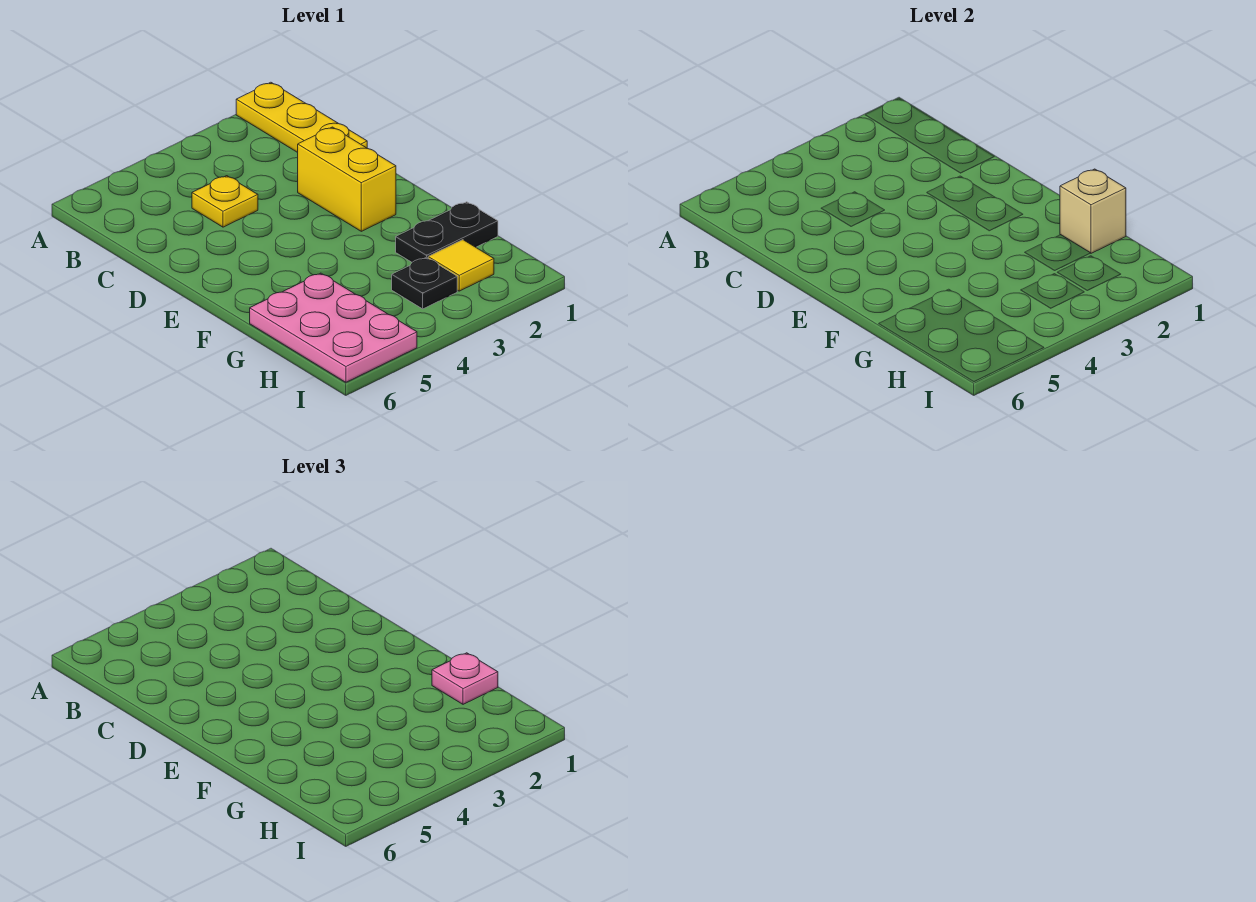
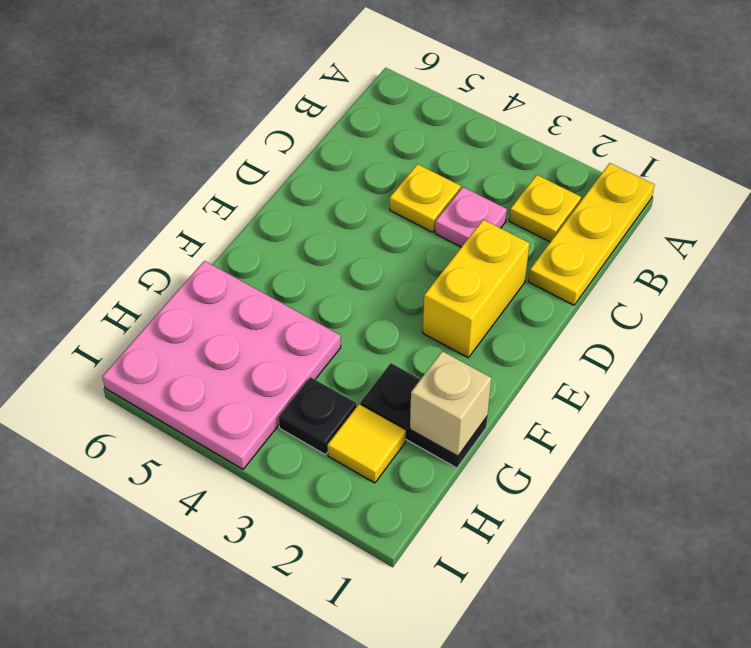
none -> yellow plate B2 level 1
pink plate G1 level 3 -> pink plate C3 level 1
pink plate G5:I6 level 1 -> pink plate G4:I6 level 1

